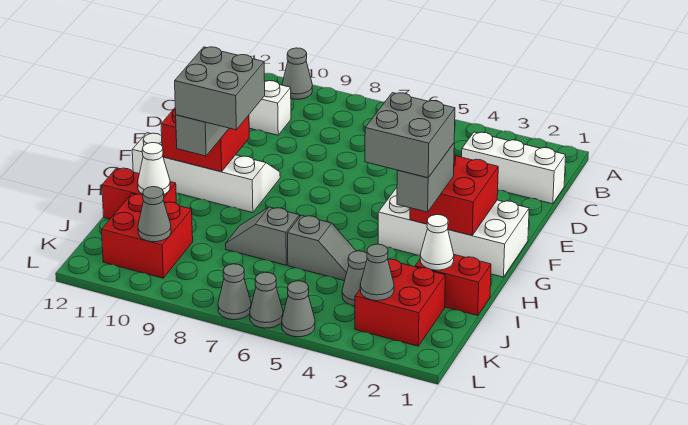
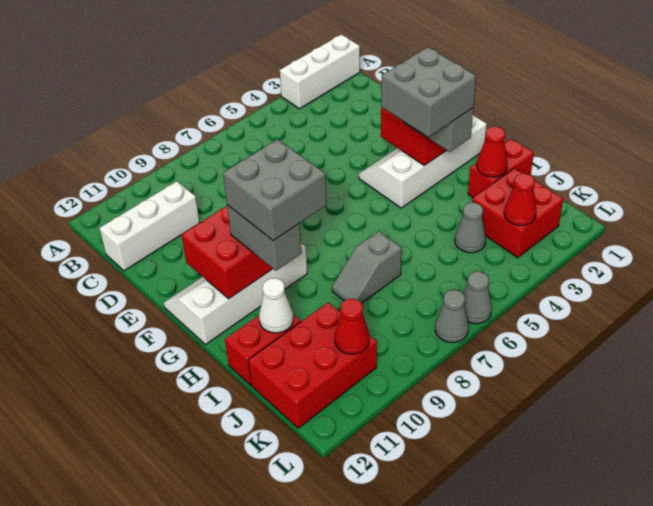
grey cone A10 level 1 -> none
white brick C1:C3 level 1 -> white brick A1:A3 level 1
white brick F1:G4 level 1 -> white slope F1:G4 level 1 top G
white cone I2 level 2 -> red cone I2 level 2
grey slope I5:I6 level 1 top 6 -> none
red brick J10:K11 level 1 -> red brick J10:K12 level 1
grey cone K3 level 2 -> red cone K3 level 2
grey cone K10 level 2 -> red cone K10 level 2
grey cone L5 level 1 -> none

